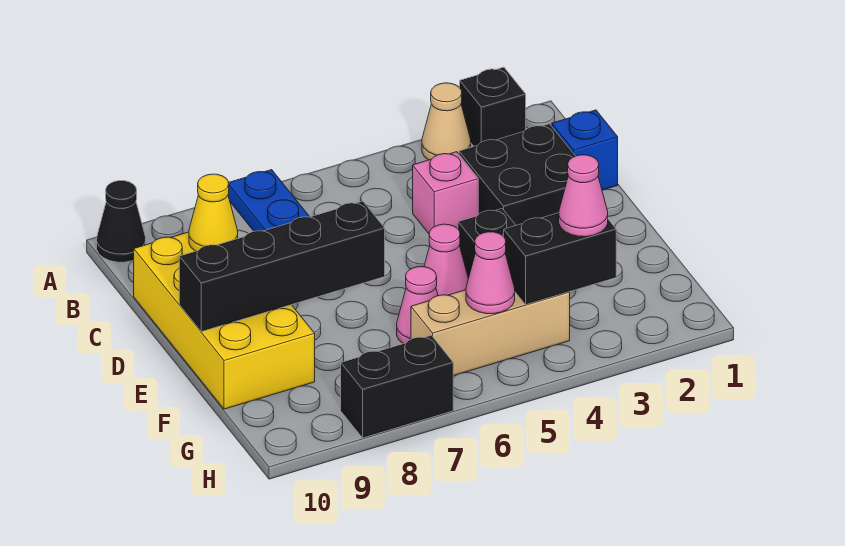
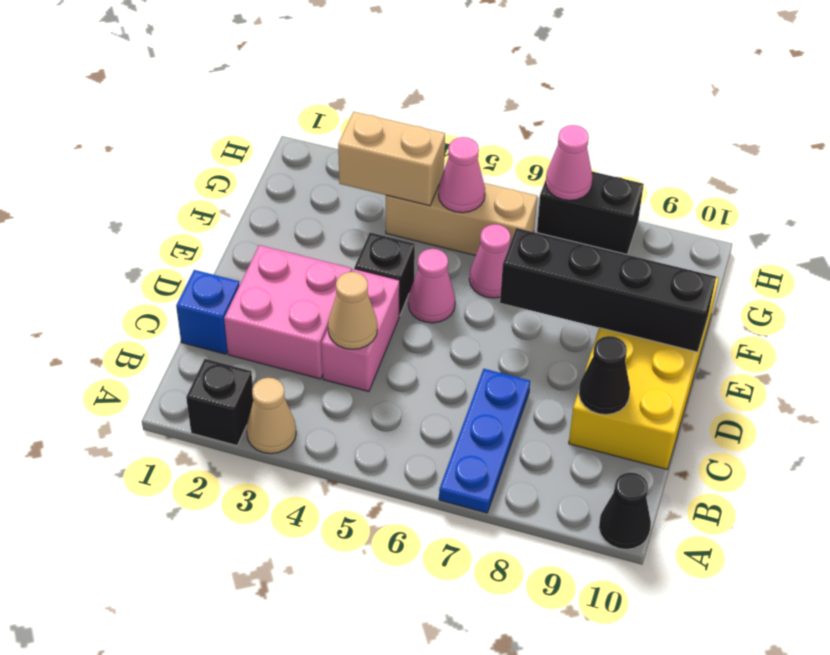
black brick C2:D3 level 1 -> pink brick C2:D3 level 1
pink brick C4 level 1 -> pink brick C4:D4 level 1
none -> tan cone C4 level 2
yellow cone C9 level 2 -> black cone C9 level 2
black brick G3:G4 level 2 -> tan brick G3:G4 level 2
pink cone G3 level 3 -> pink cone H7 level 2

